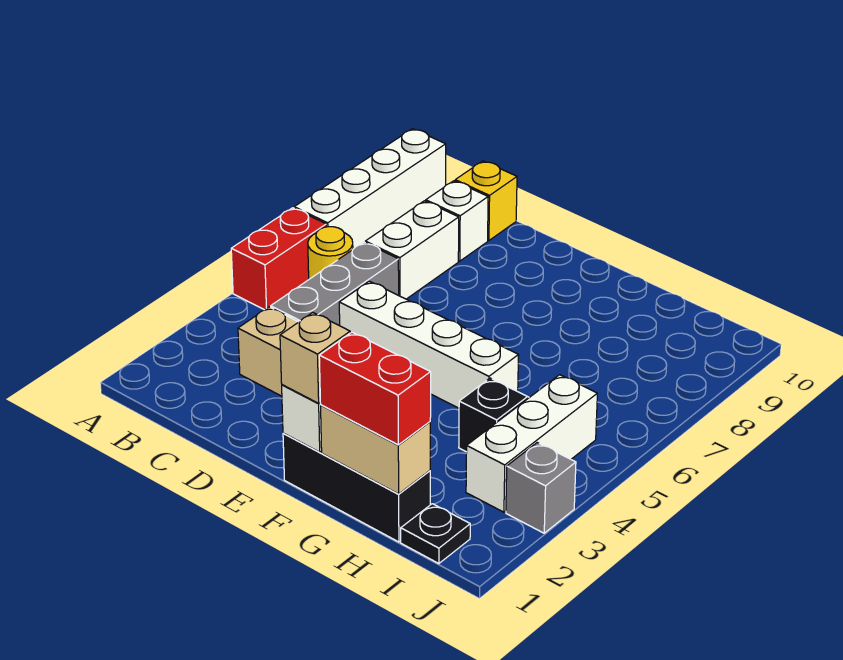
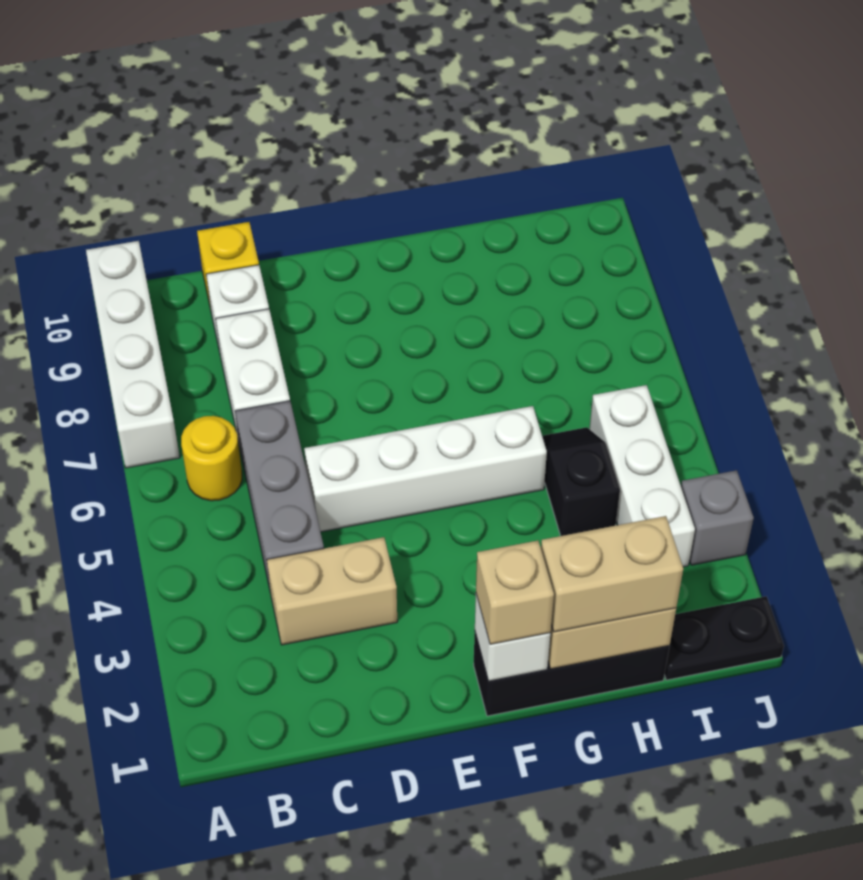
red brick A5:A6 level 1 -> none
red brick G1:H1 level 3 -> tan brick G1:H1 level 3
black plate I1 level 1 -> black plate I1:J1 level 1

